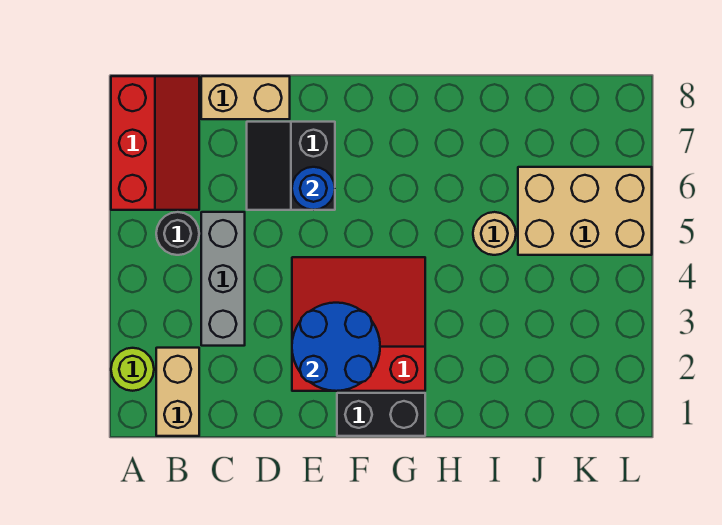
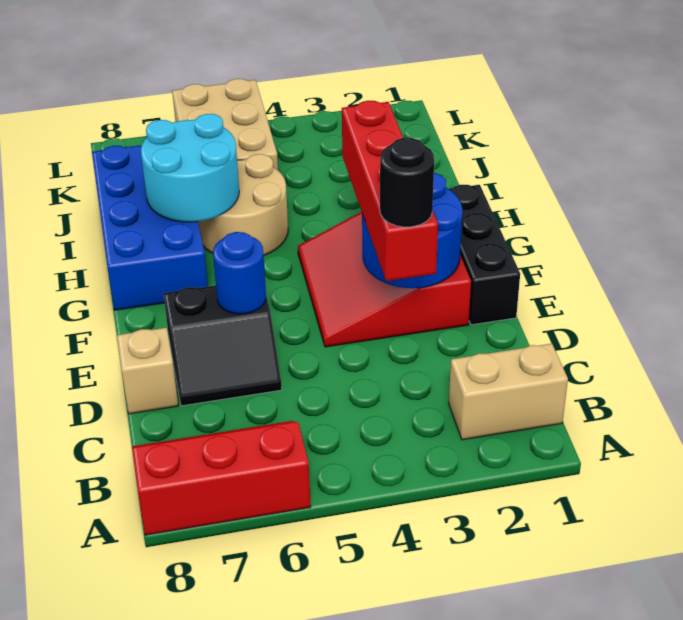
lime round brick A2 level 1 -> none
black round brick B5 level 1 -> black round brick D3 level 4
grey brick C3:C5 level 1 -> none
tan brick C8:D8 level 1 -> tan brick D8 level 1
none -> red brick D3:G3 level 3
black brick F1:G1 level 1 -> black brick E1:G1 level 1
none -> blue brick G7:J8 level 1
none -> cyan round brick H6:I7 level 2
tan round brick I5 level 1 -> tan round brick H5:I6 level 1

